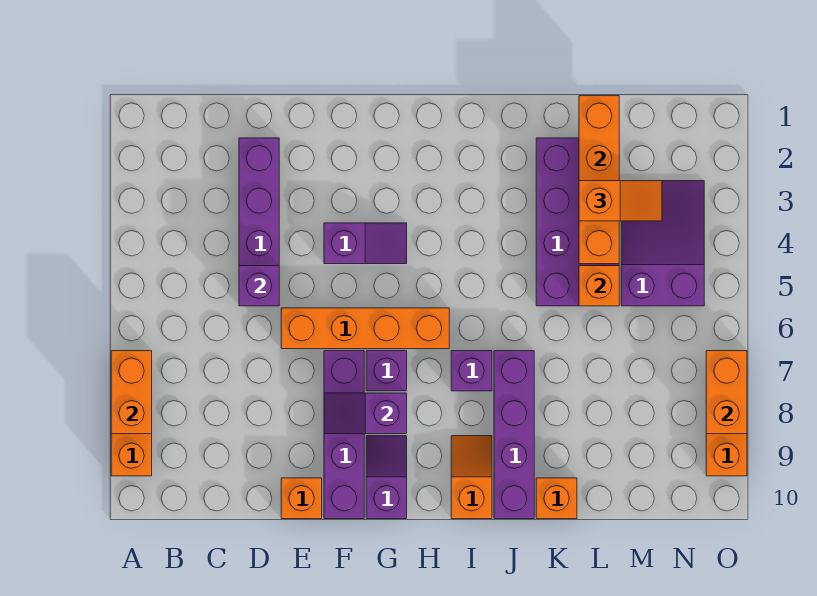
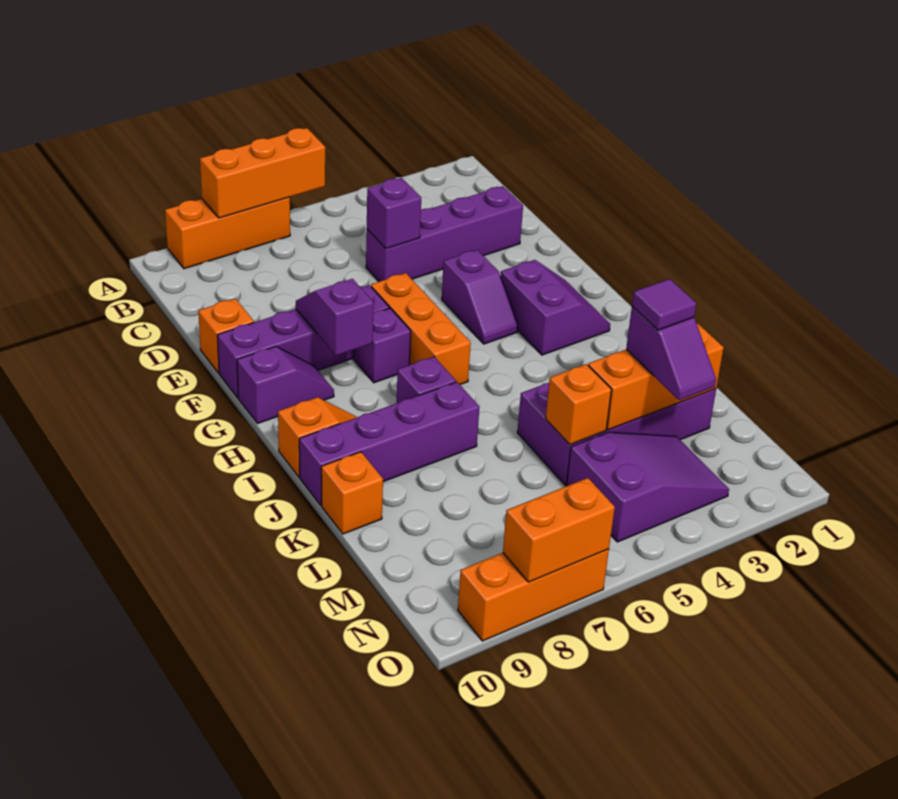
orange brick A7:A8 level 2 -> orange brick A6:A8 level 2
orange brick E6:H6 level 1 -> orange brick F6:H6 level 1
none -> purple slope G2:H3 level 1 top 3
orange brick L1:L4 level 2 -> orange brick L2:L4 level 2
orange slope L3:M3 level 3 top L -> purple slope L3:M3 level 3 top L
none -> purple tile L3 level 4

